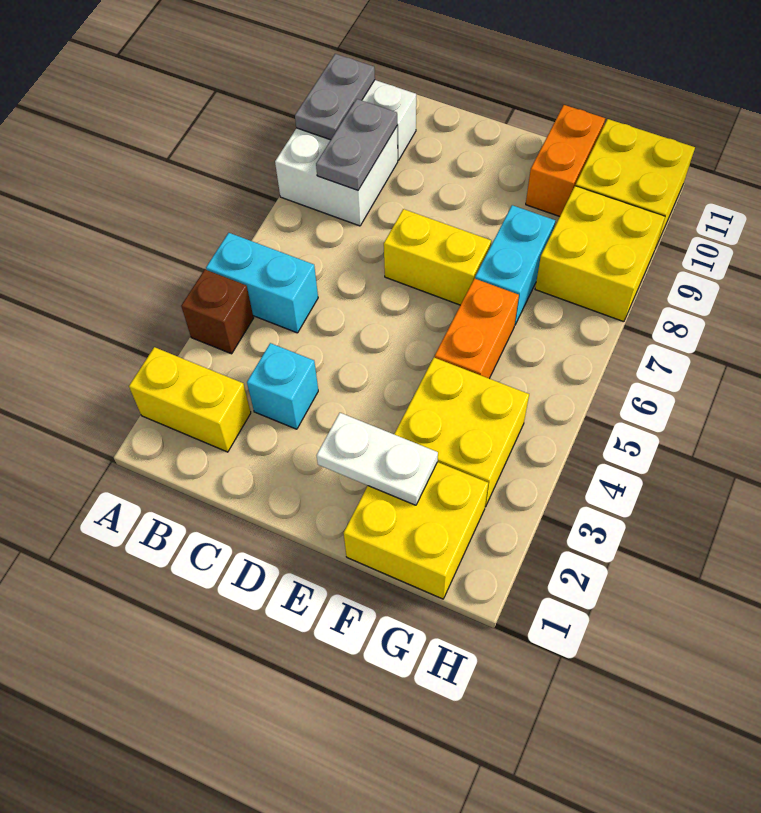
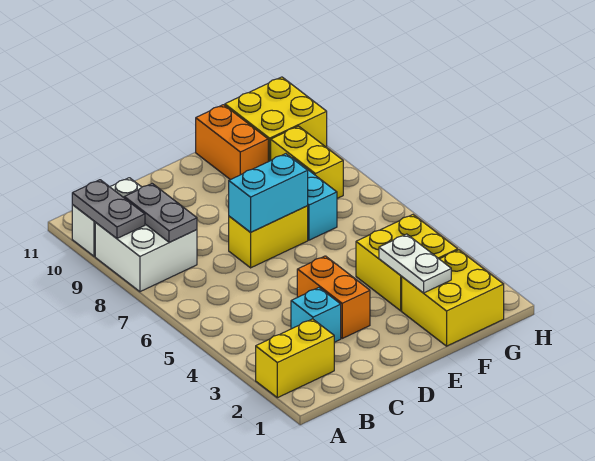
brown brick A4 level 1 -> none
cyan brick A5:B5 level 1 -> cyan brick D7:E7 level 2
white plate E2:F2 level 2 -> white plate F2:F3 level 2
orange brick F5:F6 level 1 -> orange brick D3:D4 level 1
yellow brick G8:H9 level 1 -> yellow brick G8:G9 level 1

